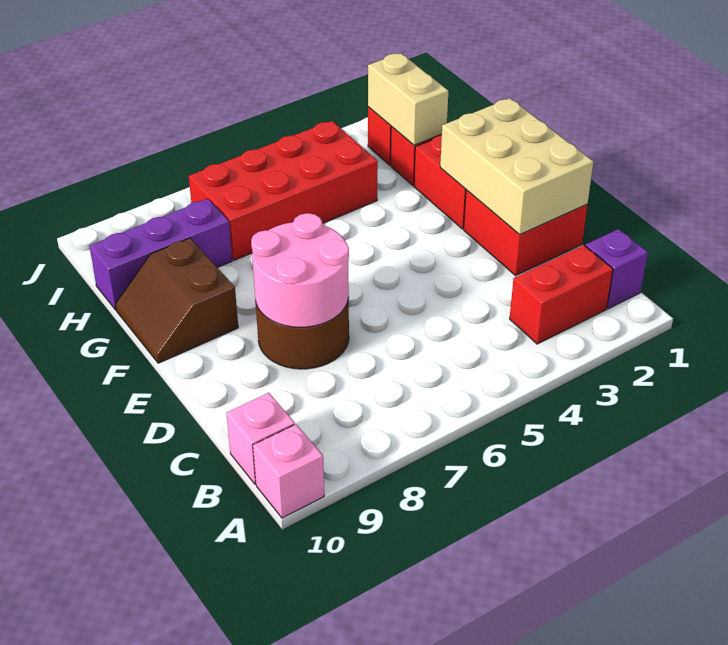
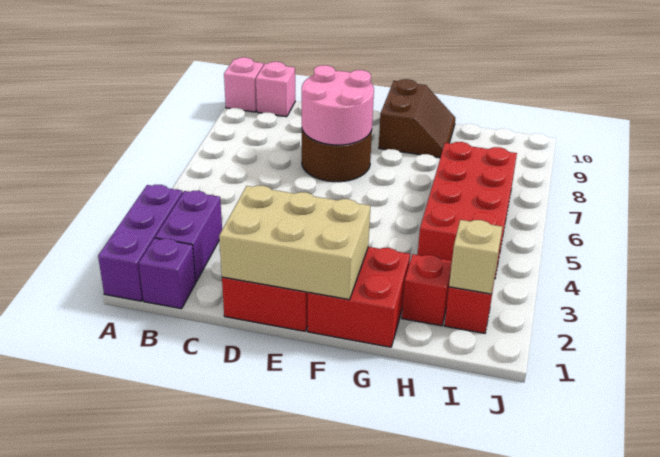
red brick B2:B3 level 1 -> purple brick B2:B3 level 1
brown slope F9:G10 level 1 top 9 -> brown slope F9:G10 level 1 top F
tan brick H2:I2 level 2 -> tan brick I2 level 2
purple brick H8:H10 level 1 -> purple brick A1:A3 level 1

